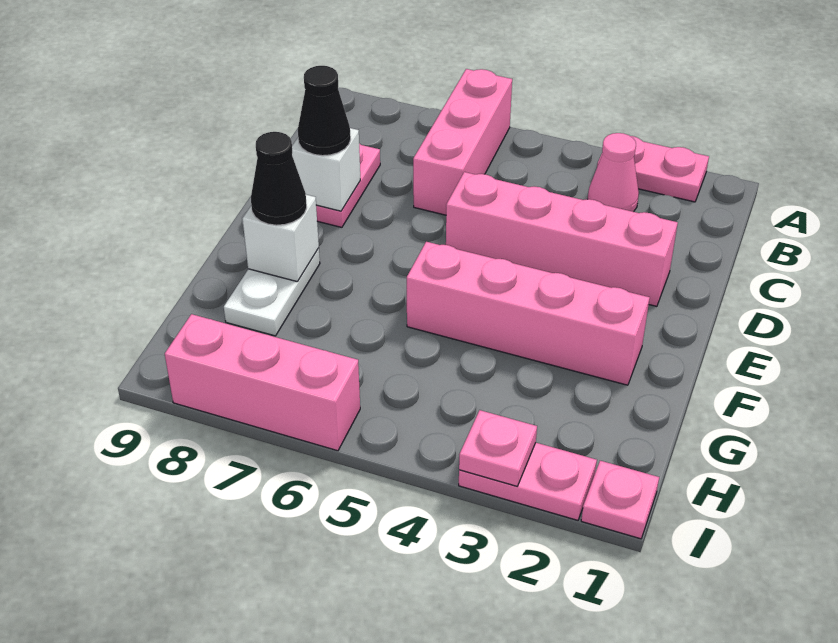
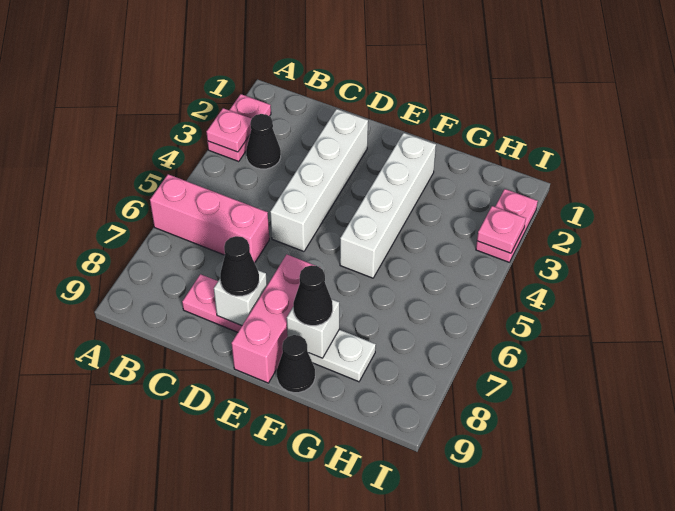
pink cone B3 level 1 -> black cone B3 level 1
pink brick D2:D5 level 1 -> white brick D2:D5 level 1
pink brick F2:F5 level 1 -> white brick F2:F5 level 1
none -> black cone F9 level 1
pink plate I1 level 1 -> pink plate A3 level 2
pink brick I6:I8 level 1 -> pink brick E7:E9 level 1

